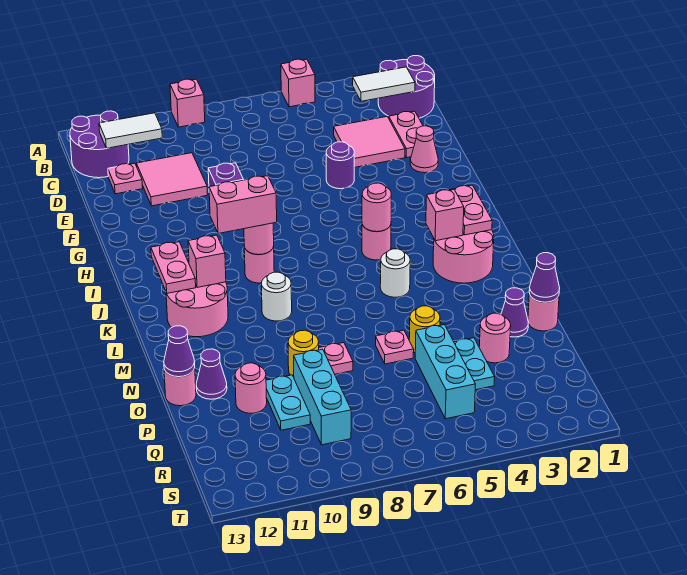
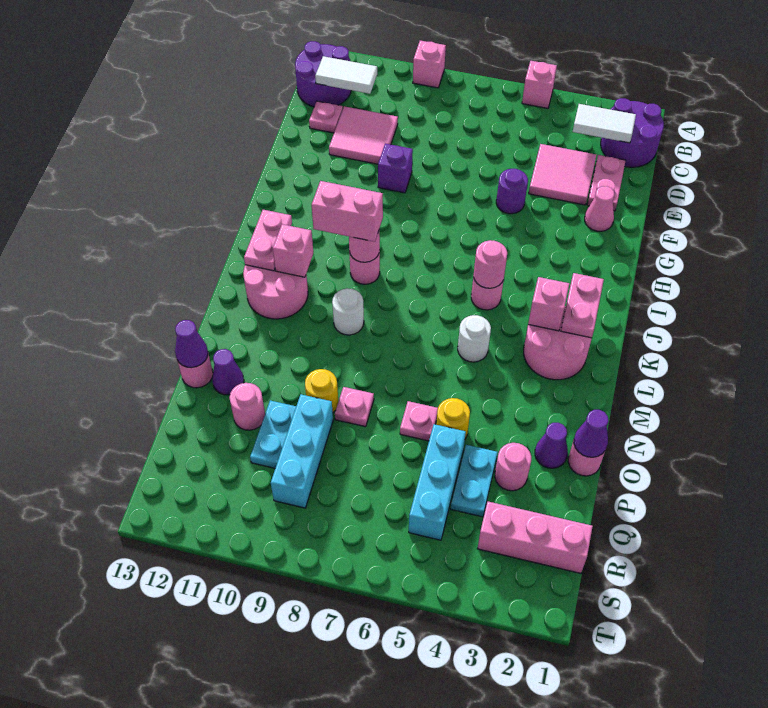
none -> pink brick R1:R3 level 1

